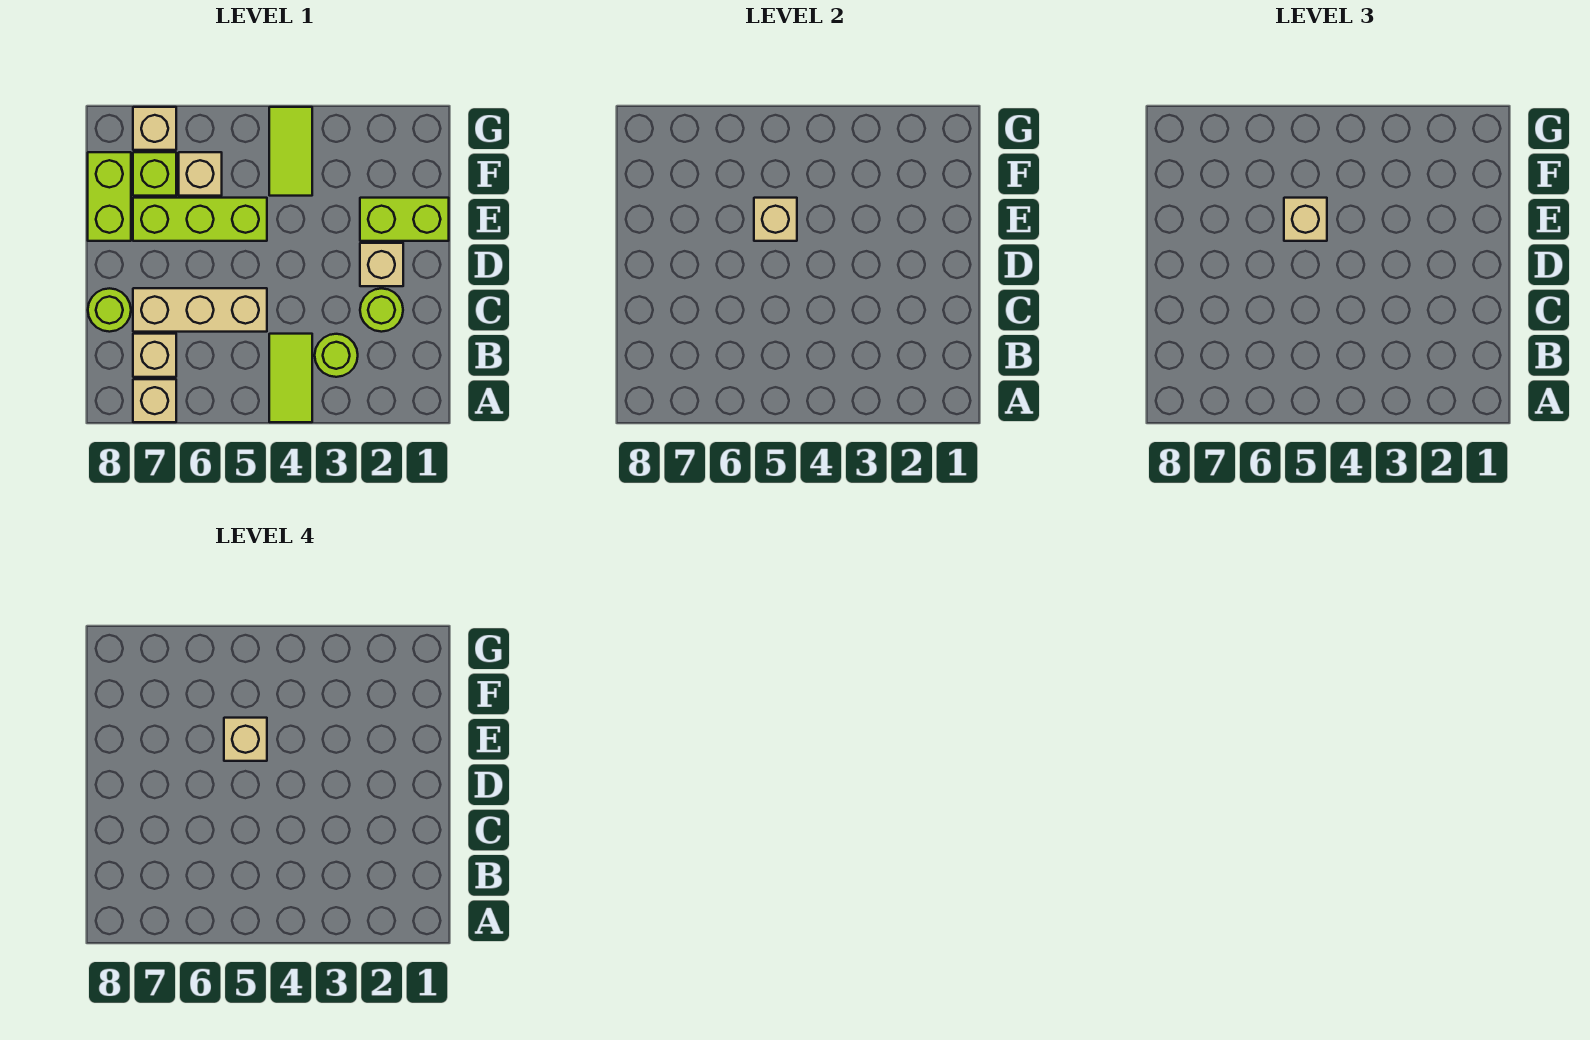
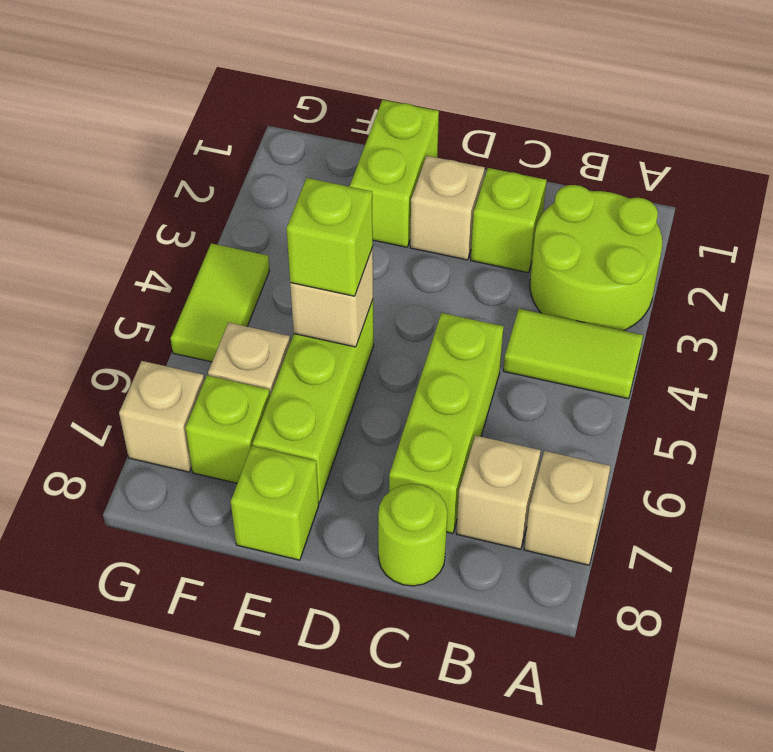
lime round brick B3 level 1 -> lime round brick A2:B3 level 1
lime round brick C2 level 1 -> lime brick C2 level 1
tan brick C5:C7 level 1 -> lime brick C5:C7 level 1
tan brick E5 level 3 -> lime brick E5 level 3
tan brick E5 level 4 -> none
lime brick E8:F8 level 1 -> lime brick E8 level 1
lime tile F4:G4 level 1 -> lime tile G4:G5 level 1

